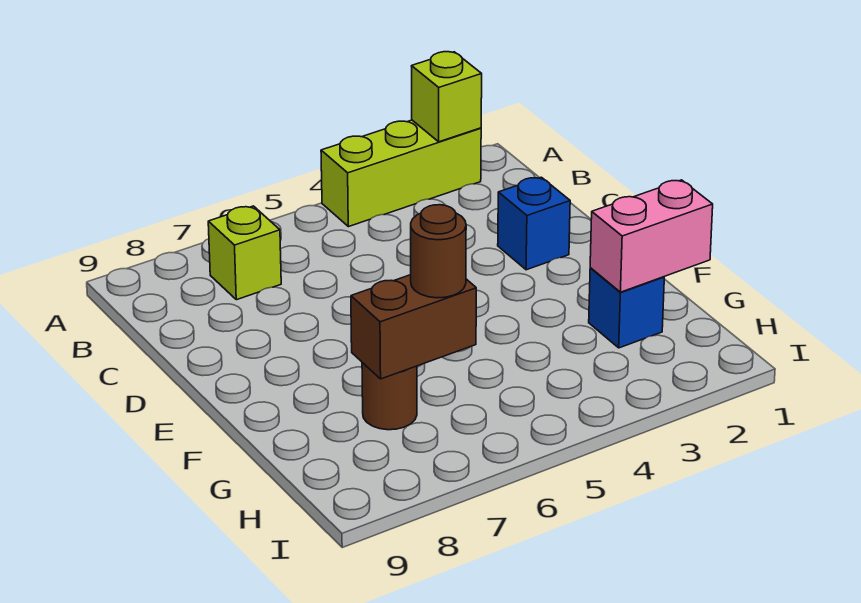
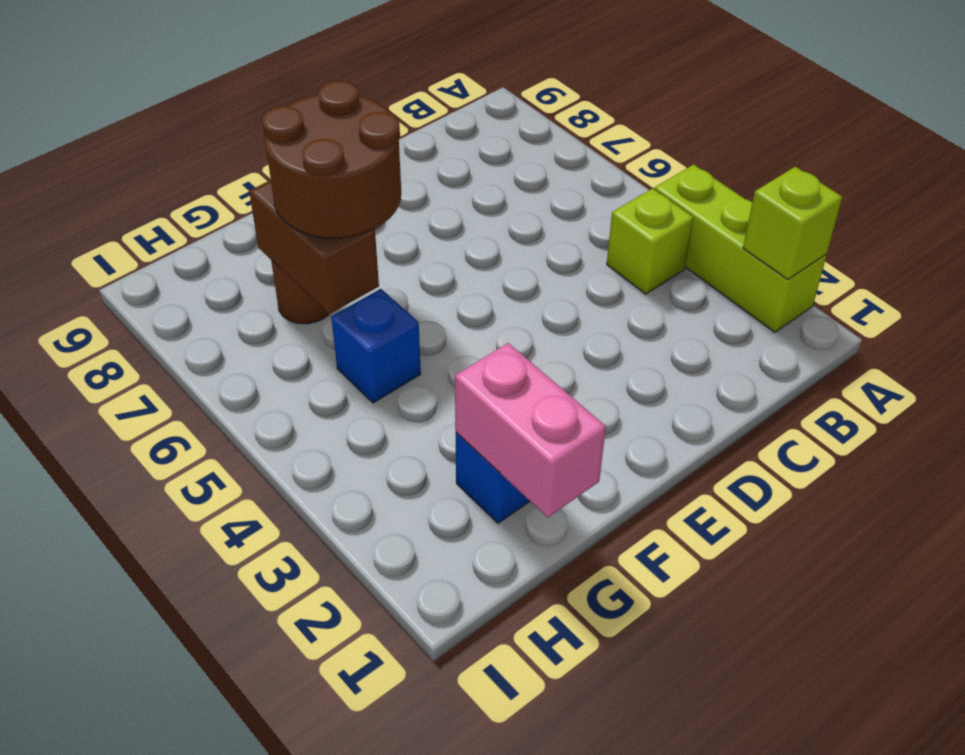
lime brick B7 level 1 -> lime brick B4 level 1
blue brick D2 level 1 -> blue brick G5 level 1
brown round brick G6 level 3 -> brown round brick F6:G7 level 3

